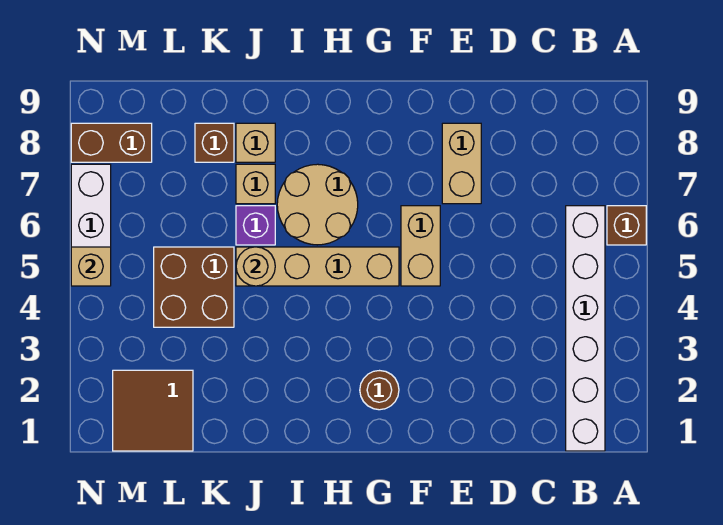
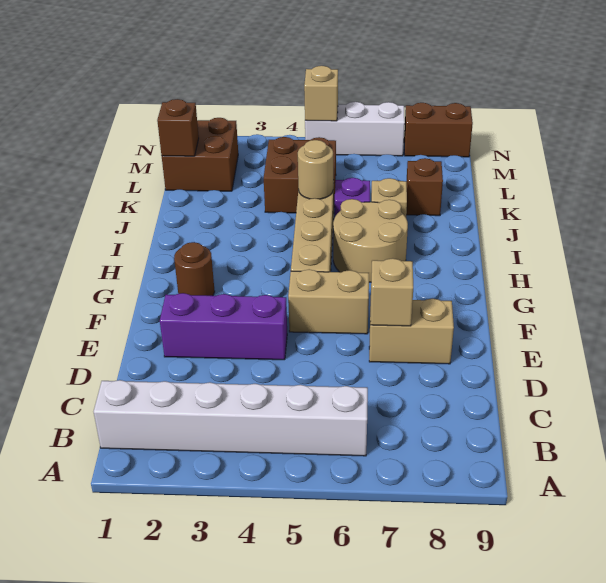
brown brick A6 level 1 -> brown brick L1 level 2
none -> purple brick E2:E4 level 1
tan brick J8 level 1 -> tan brick E7 level 2
brown tile L1:M2 level 1 -> brown brick L1:M2 level 1
brown brick M8:N8 level 1 -> brown brick N8:N9 level 1

